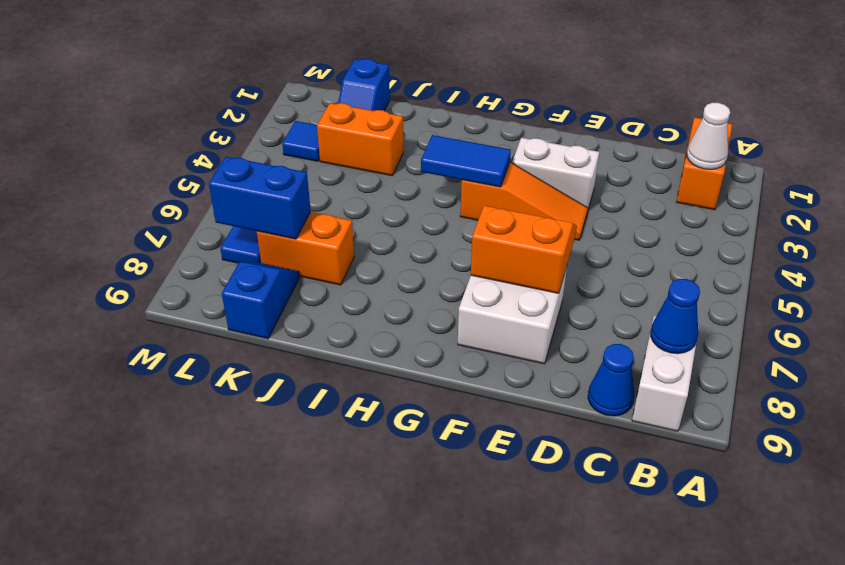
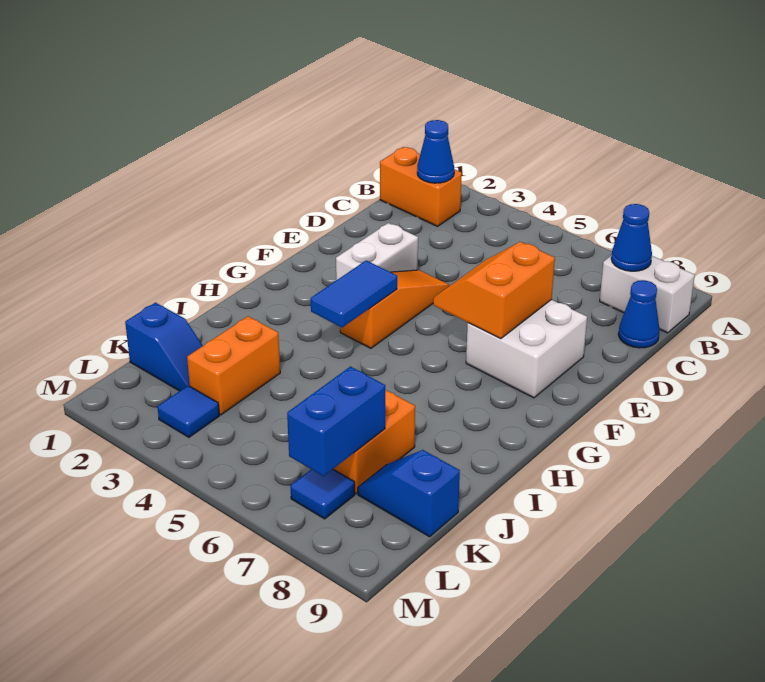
white cone B2 level 2 -> blue cone B2 level 2

